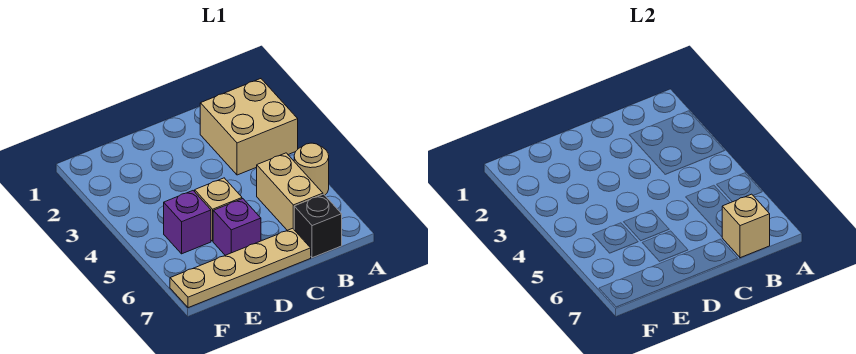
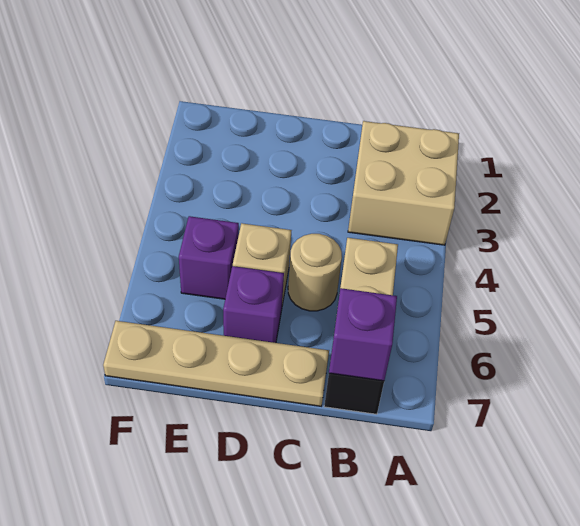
tan round brick A5 level 1 -> tan round brick C5 level 1
tan brick B7 level 2 -> purple brick B7 level 2

